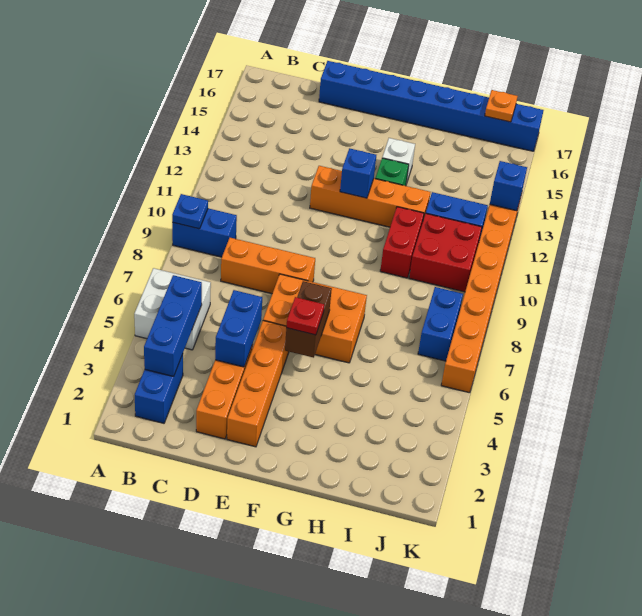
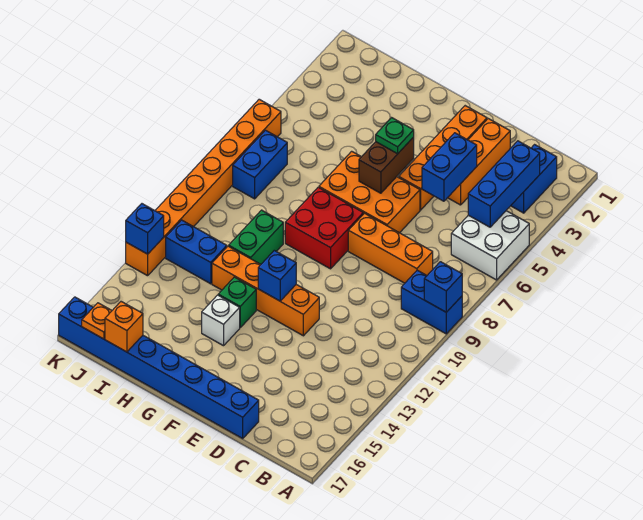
blue plate A9 level 2 -> blue brick A9 level 2
red plate F5 level 3 -> green plate F5 level 3
red brick H10:H11 level 1 -> green brick H10:H11 level 1
red brick I10:J11 level 1 -> red brick F8:G9 level 1
none -> orange brick I17 level 2

